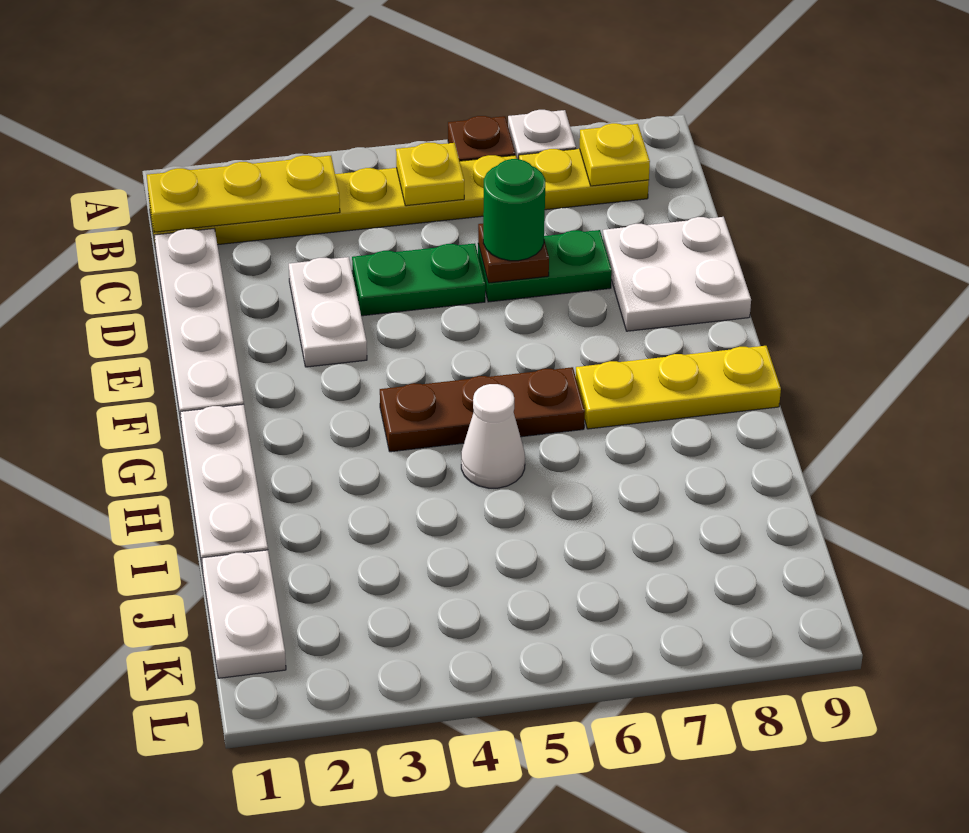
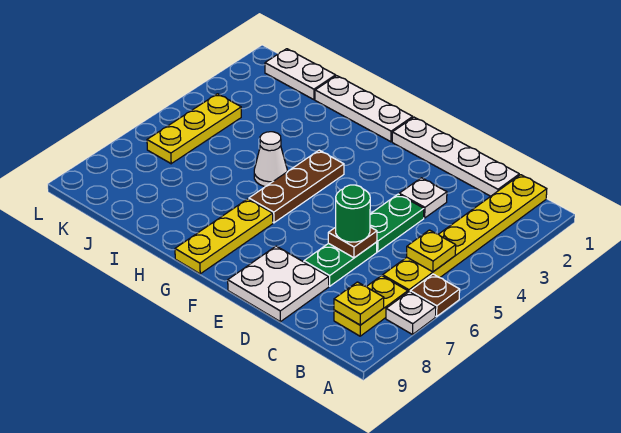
yellow plate B1:B3 level 2 -> yellow plate K4:K6 level 1
white plate D3:E3 level 1 -> white plate D3 level 1

